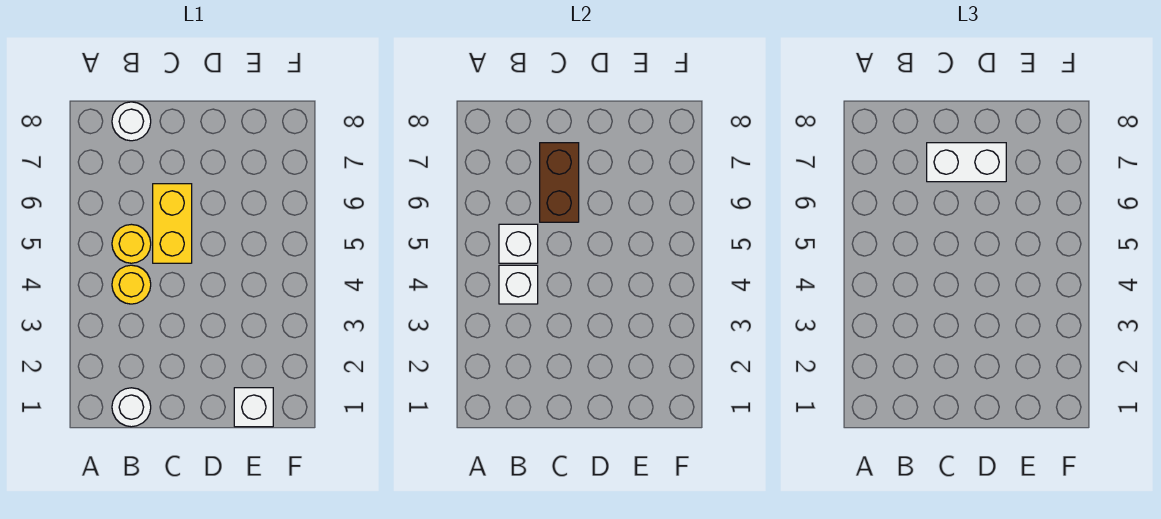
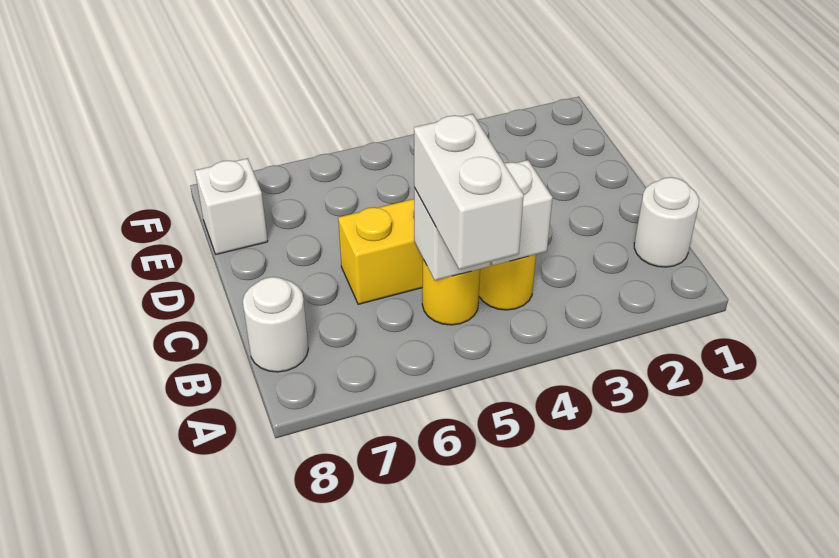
brown brick C6:C7 level 2 -> none
white brick C7:D7 level 3 -> white brick A5:B5 level 3
white brick E1 level 1 -> white brick E8 level 1

